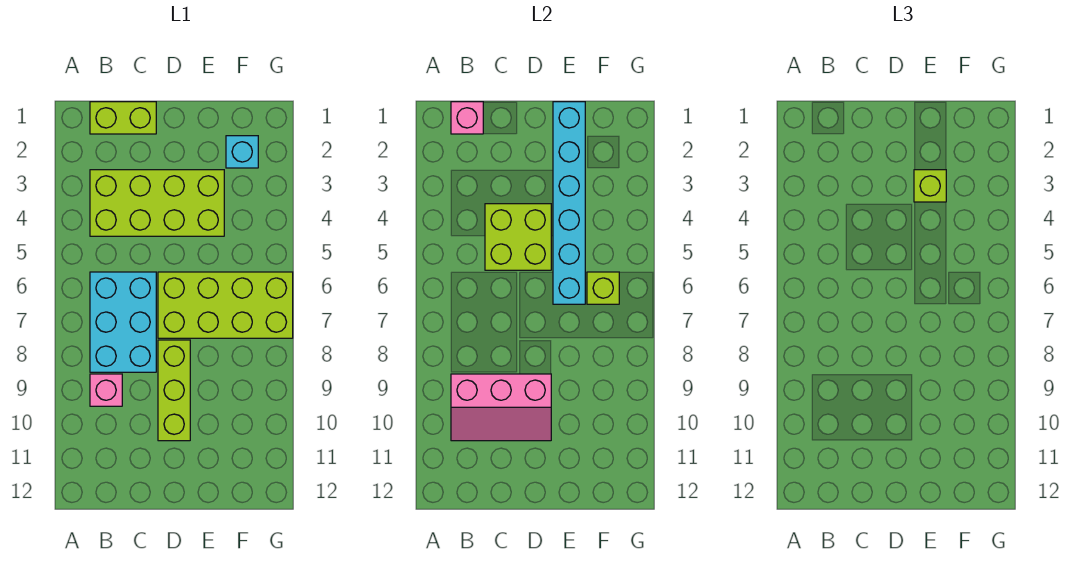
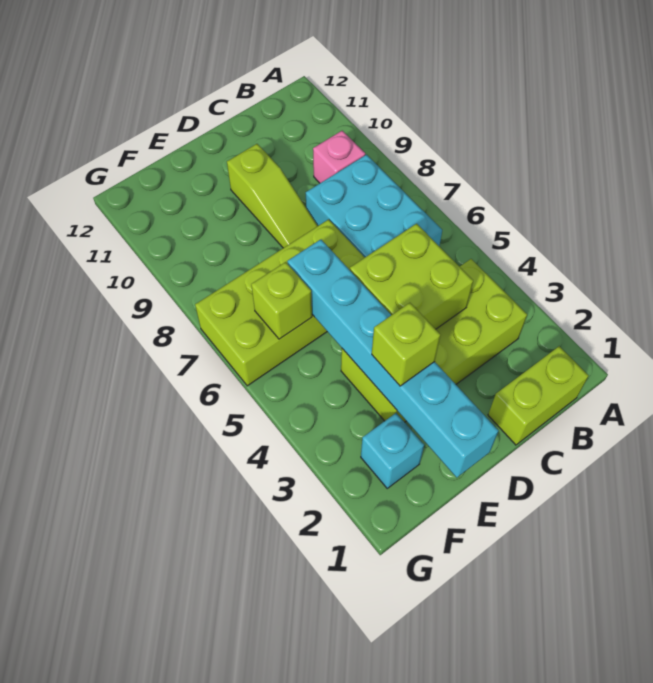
pink brick B1 level 2 -> none
pink slope B9:D10 level 2 top 9 -> none
lime brick D8:D10 level 1 -> lime slope D8:D10 level 1 top 10

